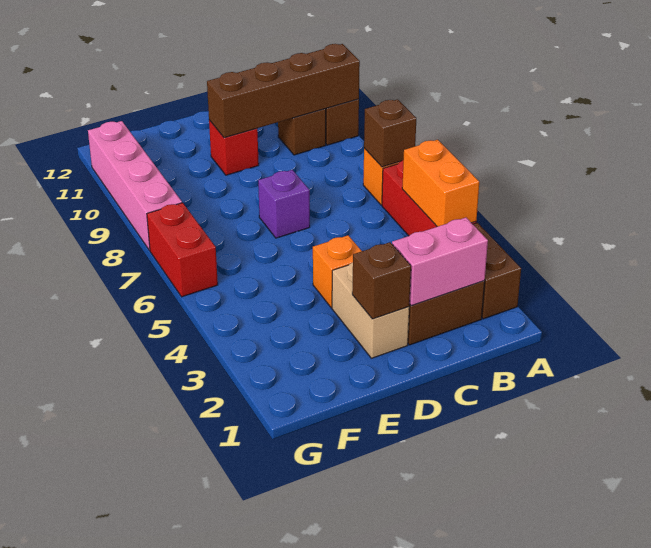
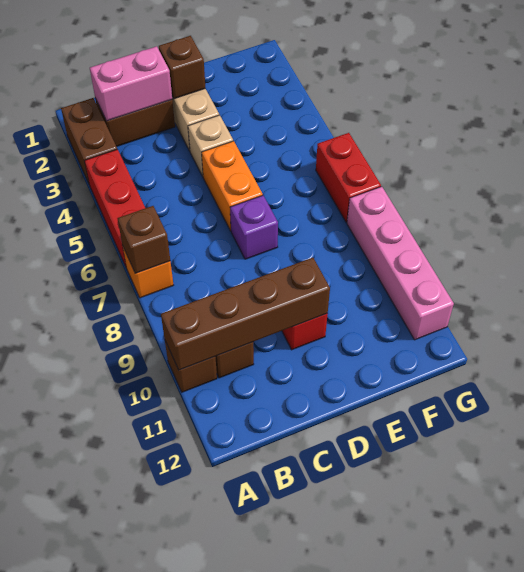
orange brick A4:A5 level 2 -> orange brick D5:D6 level 1
orange brick D4 level 1 -> tan brick D4 level 1

